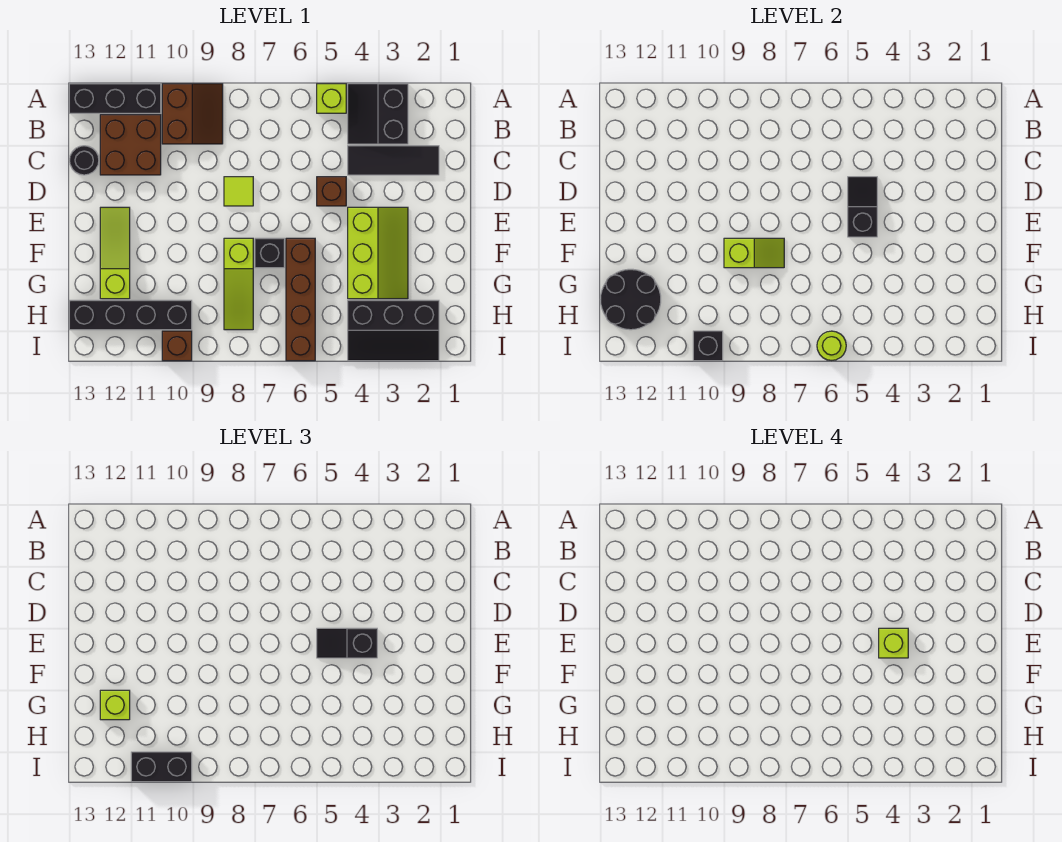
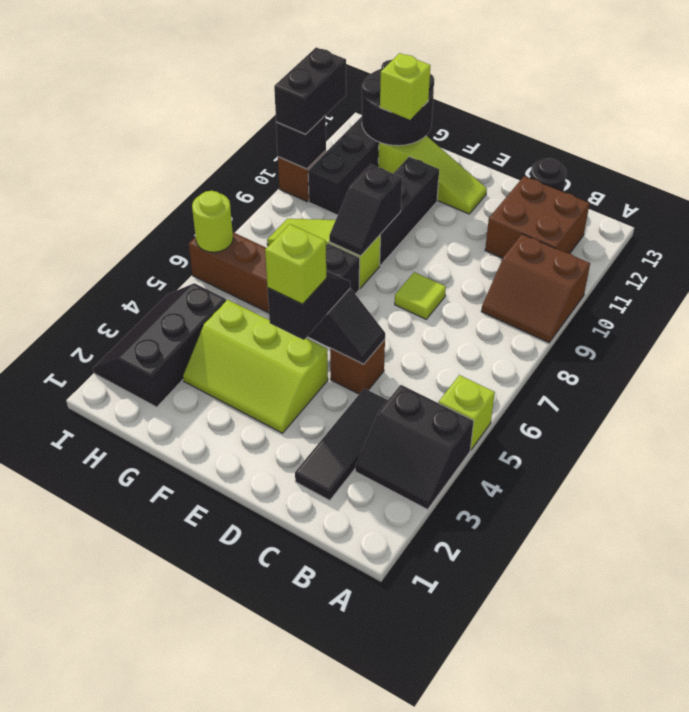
black slope A3:B4 level 1 top 3 -> black slope A3:B4 level 1 top 4
black brick A11:A13 level 1 -> black brick F9:F11 level 1
lime slope F8:F9 level 2 top 9 -> black slope F8:F9 level 2 top 9

